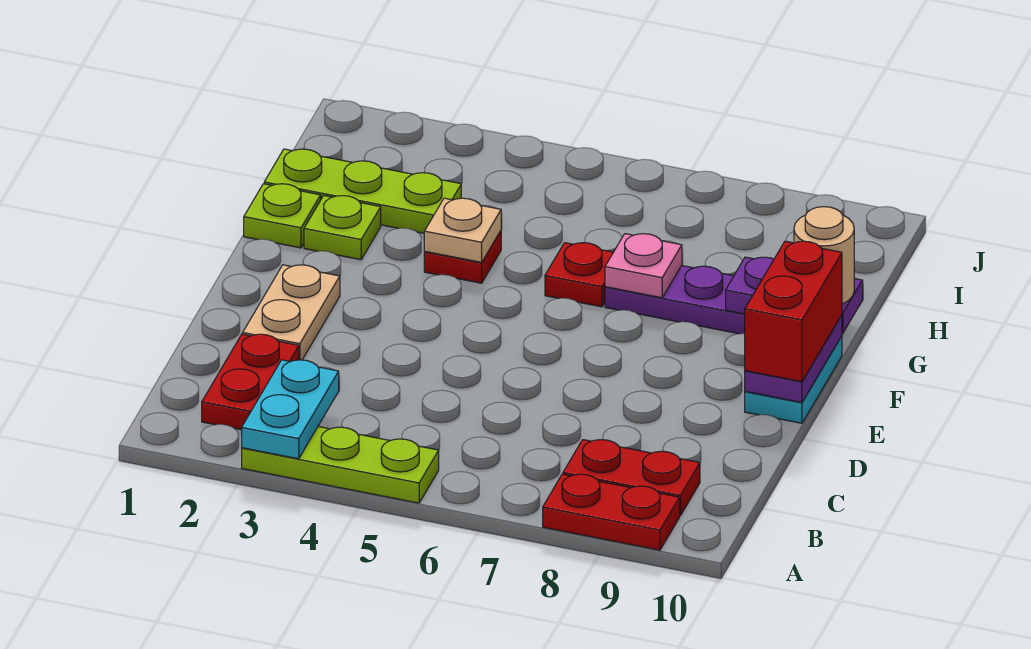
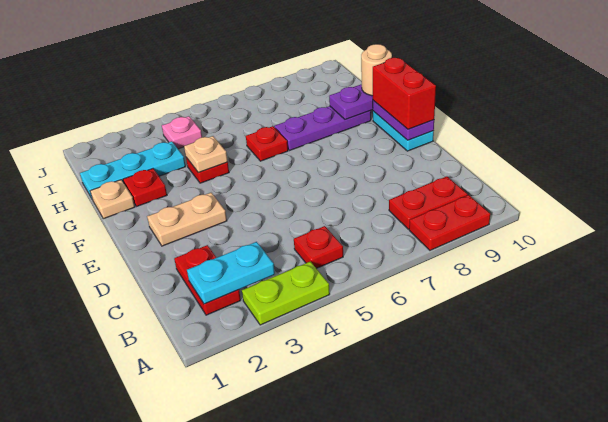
lime plate A3:A5 level 1 -> lime plate A3:A4 level 1
cyan plate A3:B3 level 2 -> cyan plate B2:B3 level 2
none -> red plate B5 level 1
tan plate D2:E2 level 1 -> tan plate E2:E3 level 1
lime plate G1 level 1 -> tan plate G1 level 1
lime plate G2 level 1 -> red plate G2 level 1
pink plate G7 level 2 -> pink plate I4 level 1
lime plate H1:H3 level 1 -> cyan plate H1:H3 level 1

